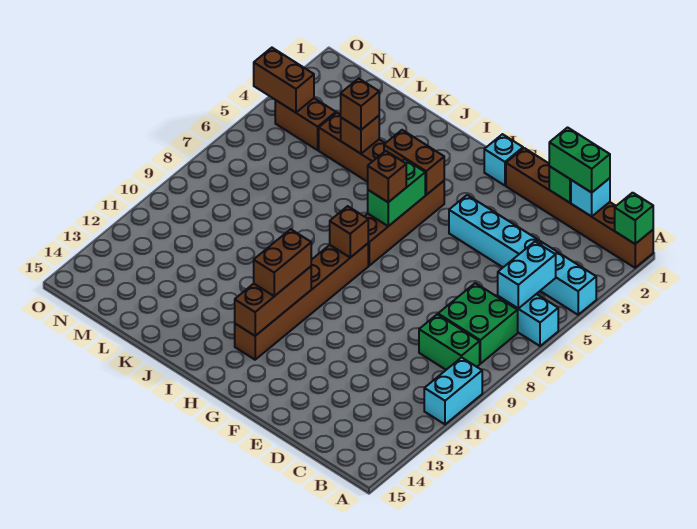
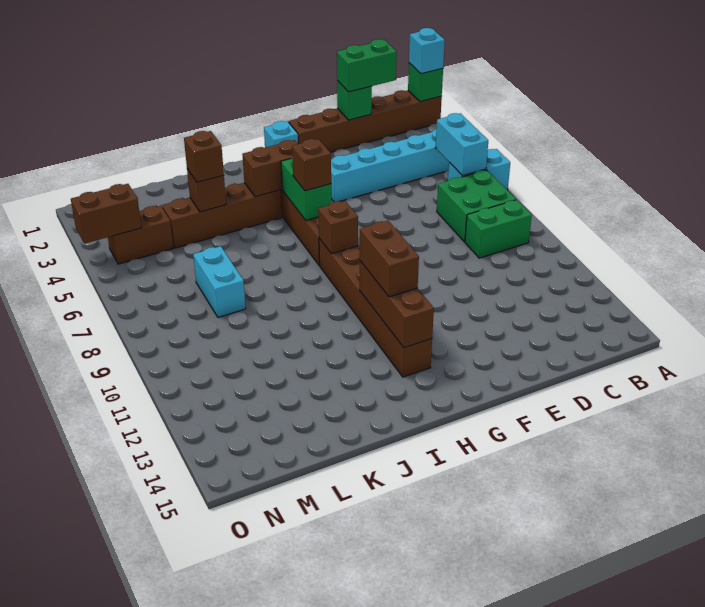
cyan brick A10:A11 level 1 -> cyan brick L7:L8 level 1
cyan brick C1 level 2 -> cyan brick A1 level 3

